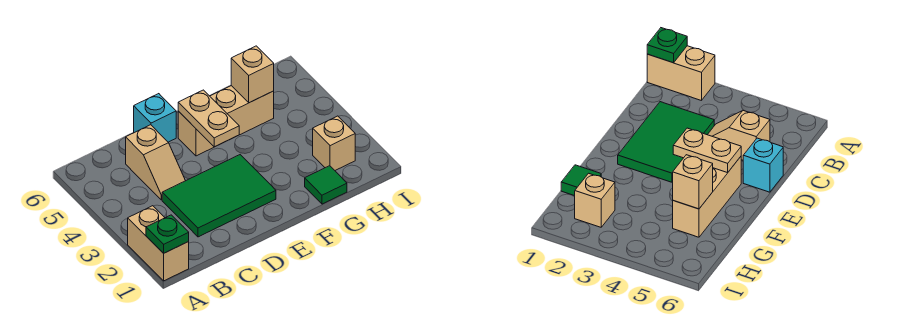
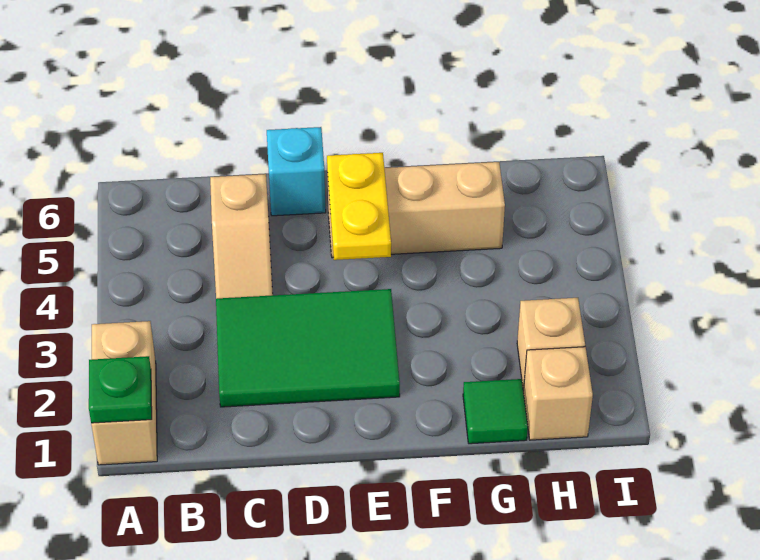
tan plate E4:E5 level 2 -> yellow plate E4:E5 level 2
tan brick G5 level 2 -> tan brick H1 level 1

